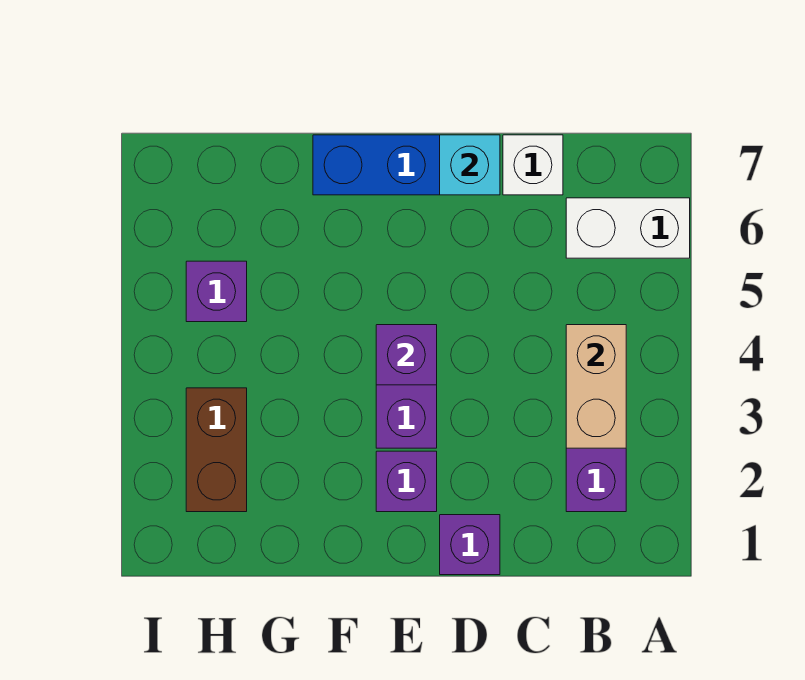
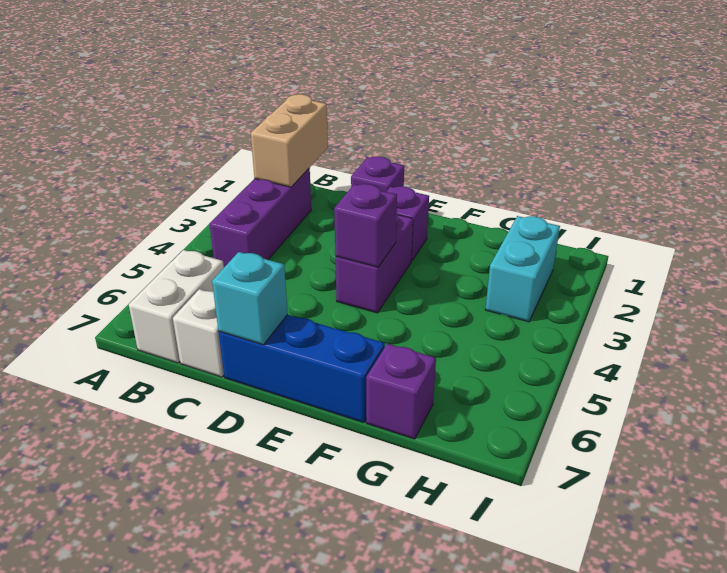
white brick A6:B6 level 1 -> white brick B6:B7 level 1
tan brick B3:B4 level 2 -> tan brick B1:B2 level 2
brown brick H2:H3 level 1 -> cyan brick H2:H3 level 1
purple brick H5 level 1 -> purple brick G7 level 1

